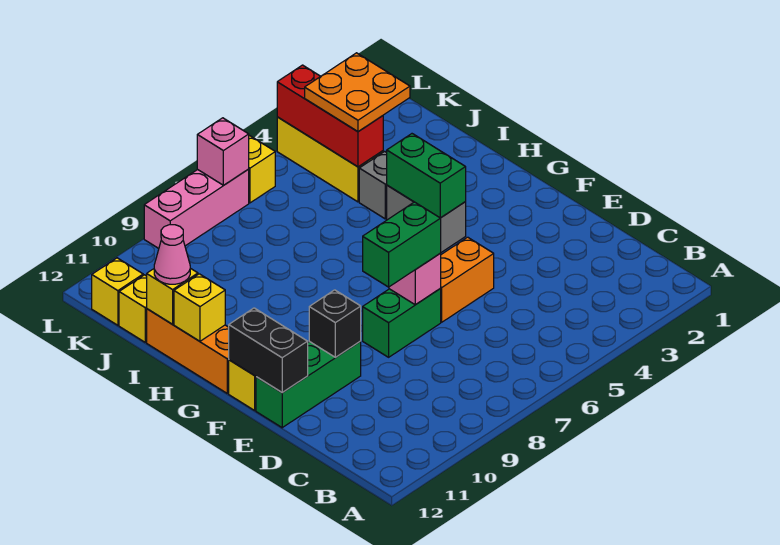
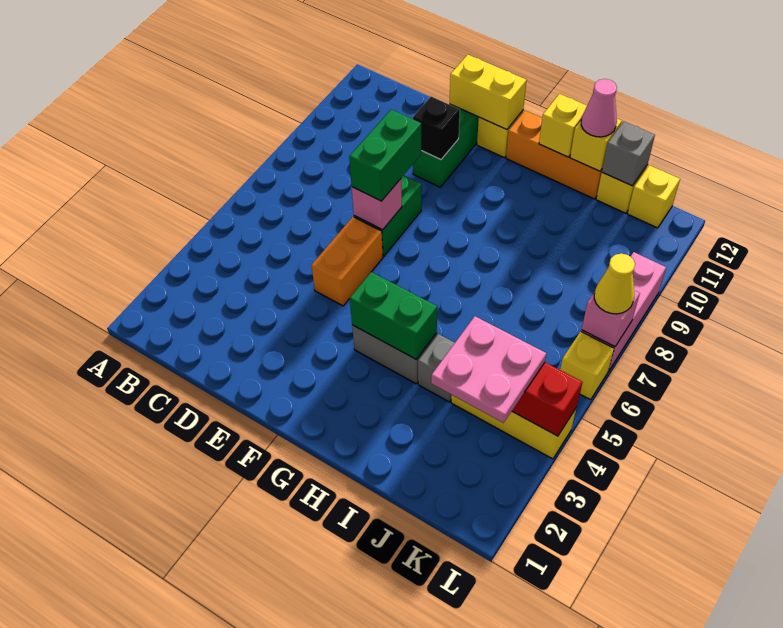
black brick E12:F12 level 2 -> yellow brick E12:F12 level 2
orange plate J3:K4 level 3 -> pink plate J3:K4 level 3
none -> grey brick J12 level 2
none -> yellow cone L7 level 3

